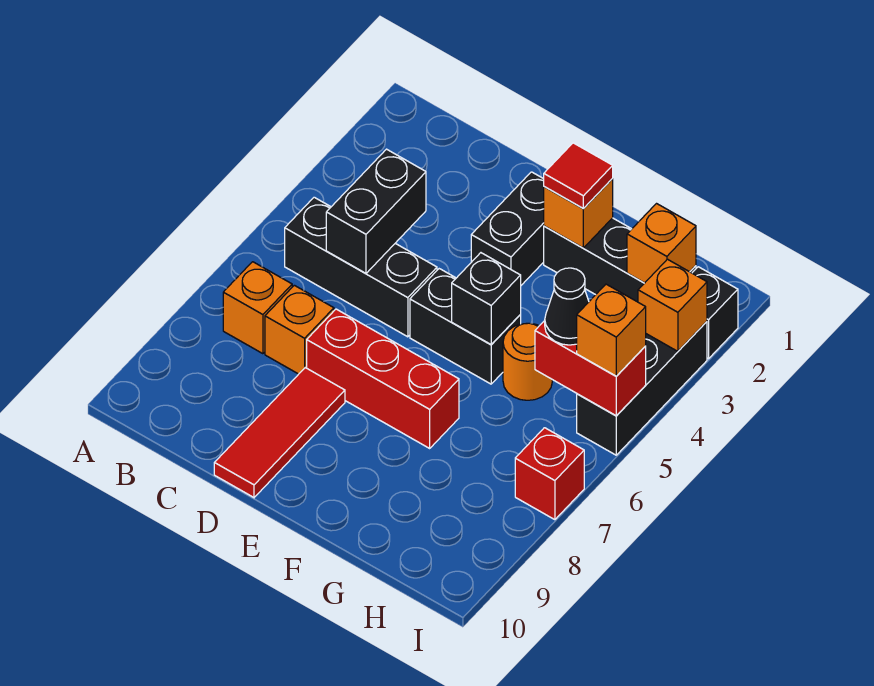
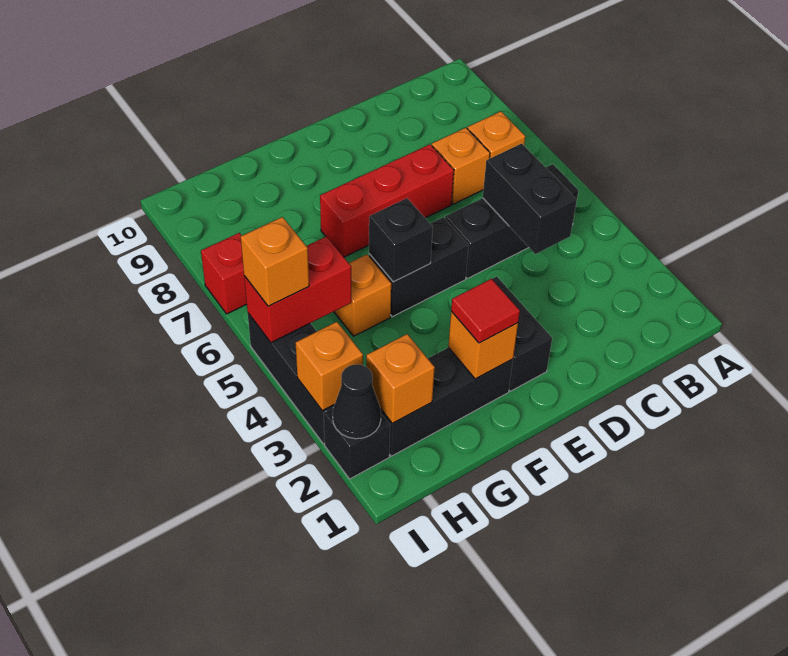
red tile D8:D10 level 1 -> none
orange round brick G5 level 1 -> orange brick G5 level 1
black cone H5 level 3 -> black cone I2 level 2

